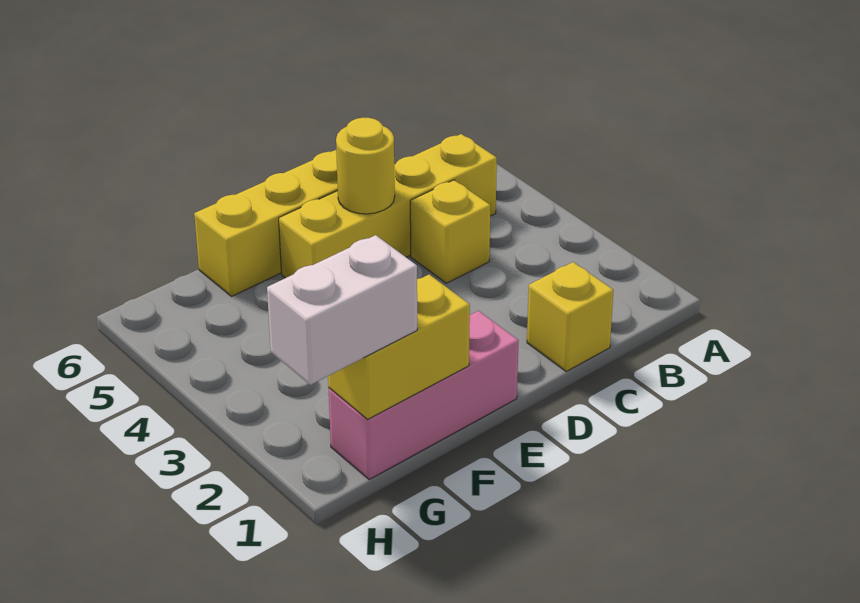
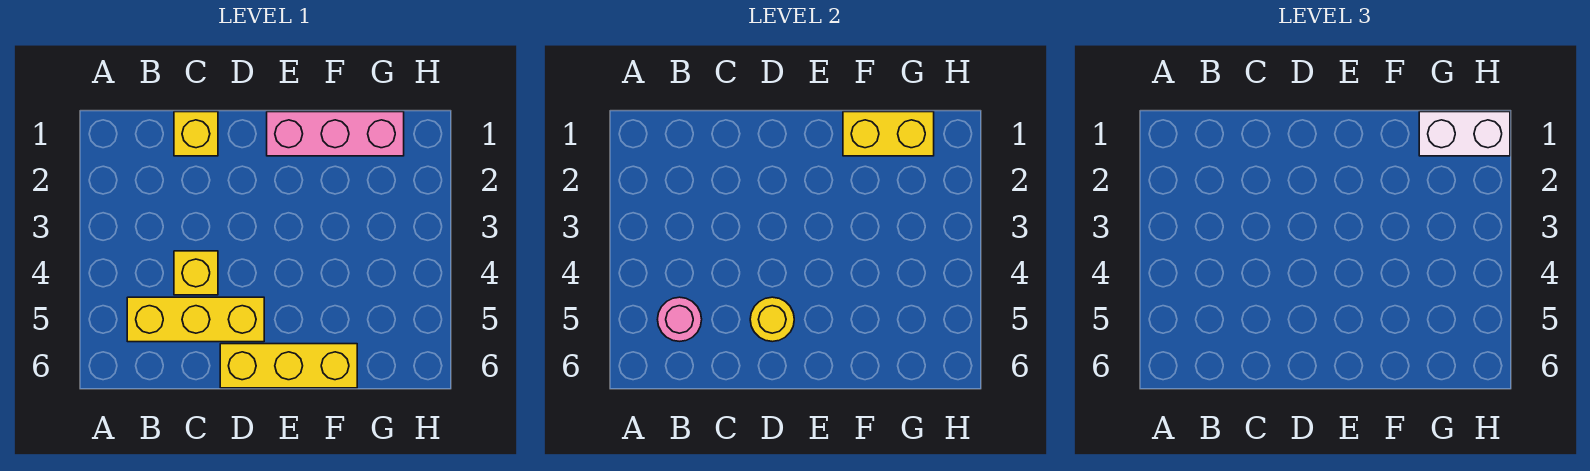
yellow brick B5:E5 level 1 -> yellow brick B5:D5 level 1
none -> pink round brick B5 level 2

